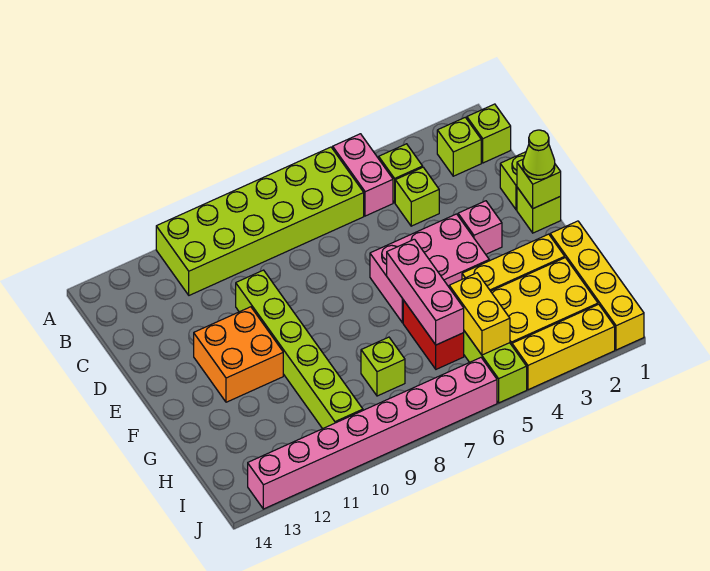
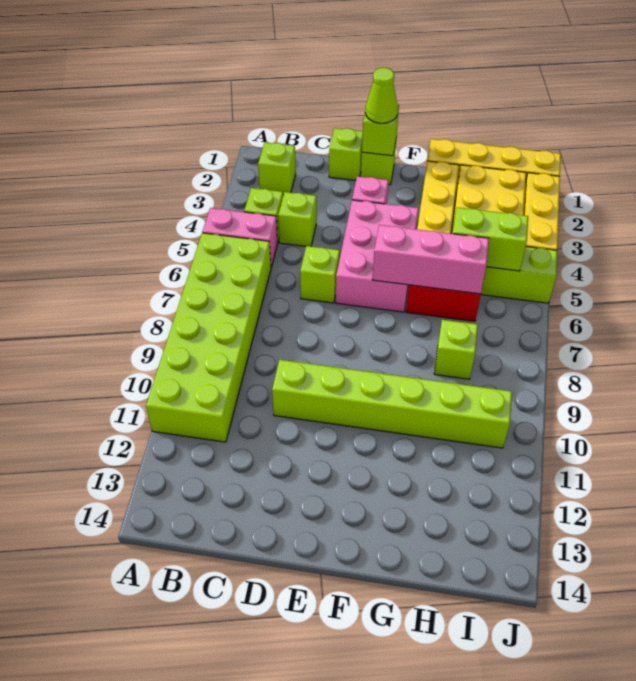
lime brick B1 level 1 -> lime brick D6 level 1
orange brick E11:F12 level 1 -> none
yellow brick H5:I5 level 2 -> lime brick H5:I5 level 2
pink brick J6:J13 level 1 -> none

